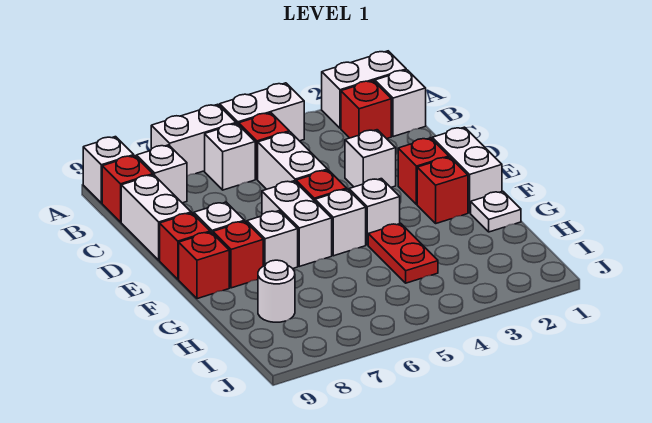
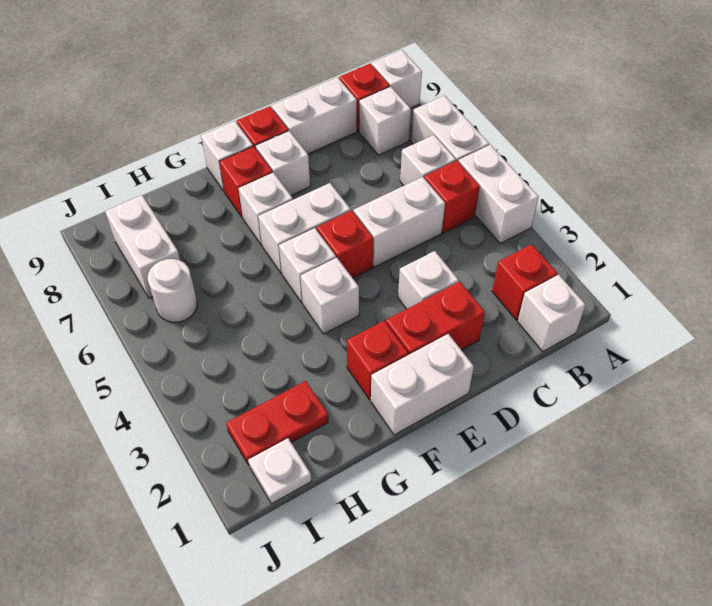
white brick A1:A2 level 1 -> white brick I7:I8 level 1
red brick E2 level 1 -> red brick D2:E2 level 1
red brick F9 level 1 -> white brick F9 level 1
white plate G1 level 1 -> white plate I1 level 1
red plate G4:H4 level 1 -> red plate H2:I2 level 1
white round brick H8 level 1 -> white round brick I6 level 1

